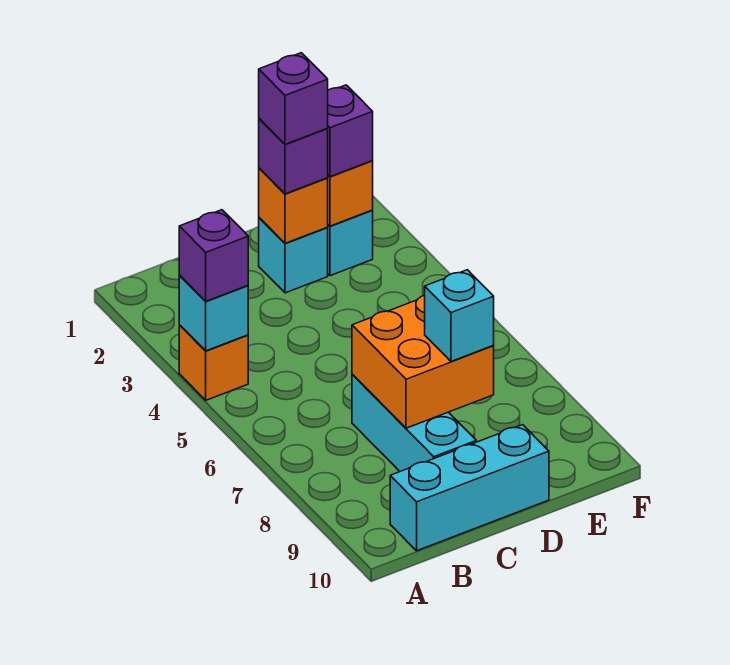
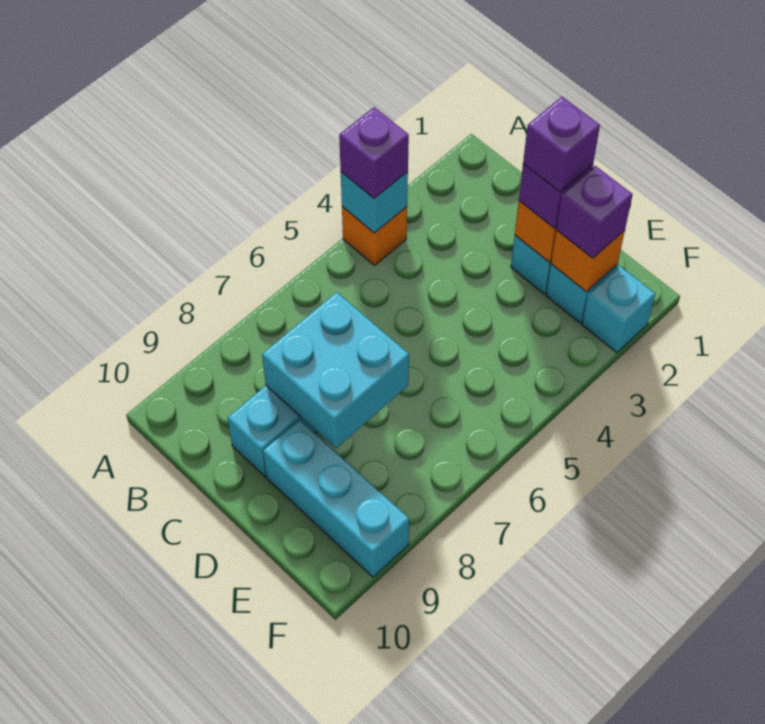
cyan brick B10:D10 level 1 -> cyan brick D9:F9 level 1
orange brick C7:D8 level 2 -> cyan brick C7:D8 level 2
cyan brick D8 level 3 -> cyan brick F2 level 1

